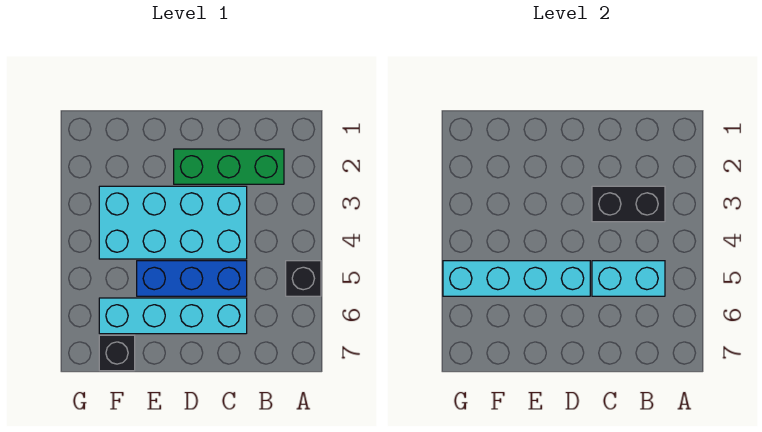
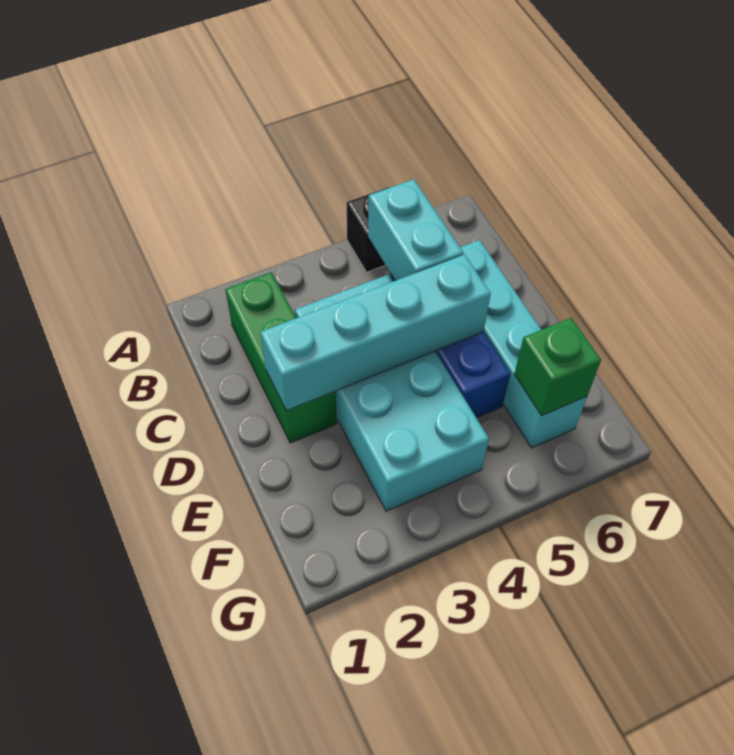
black brick B3:C3 level 2 -> none
cyan brick D5:G5 level 2 -> cyan brick D2:D5 level 2
none -> green brick F6 level 2
black brick F7 level 1 -> none

